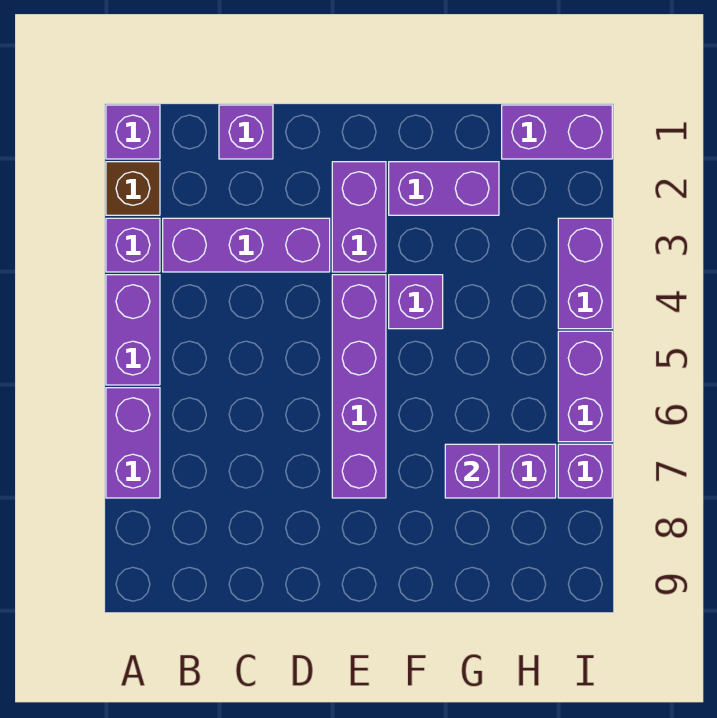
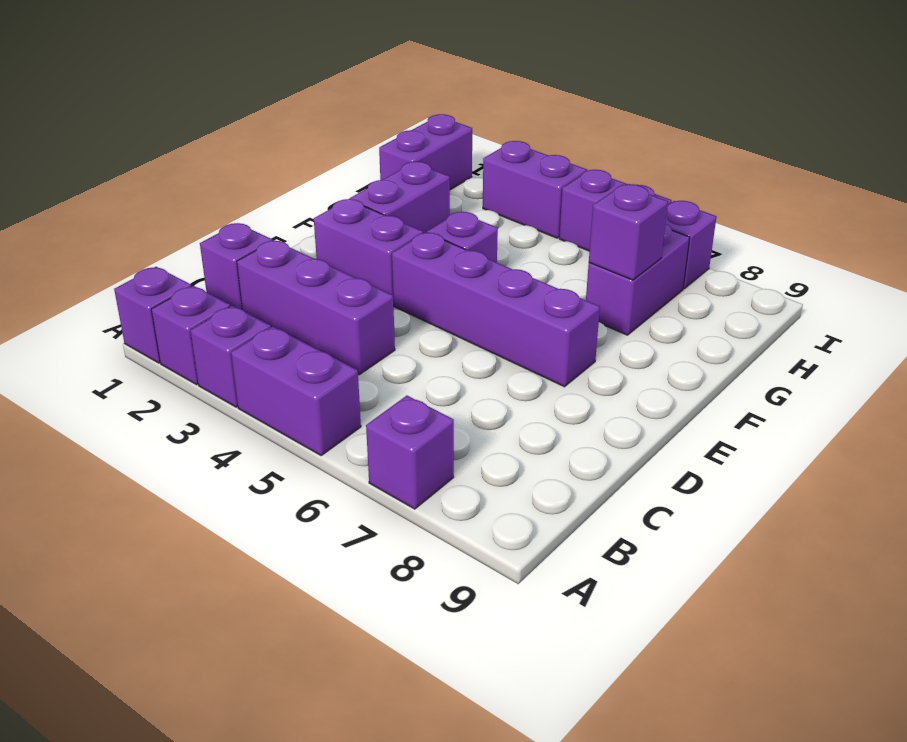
brown brick A2 level 1 -> purple brick A2 level 1
purple brick A6:A7 level 1 -> purple brick A7 level 1
purple brick B3:D3 level 1 -> purple brick C2:C4 level 1

